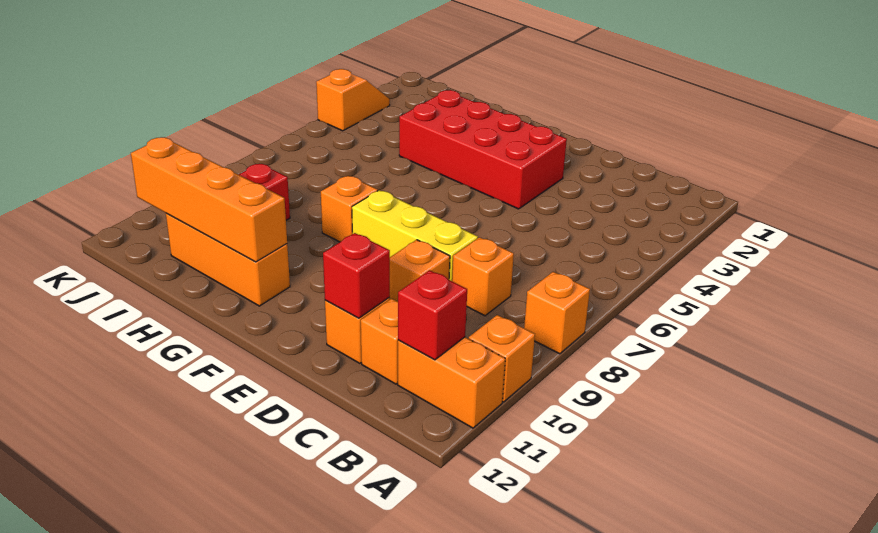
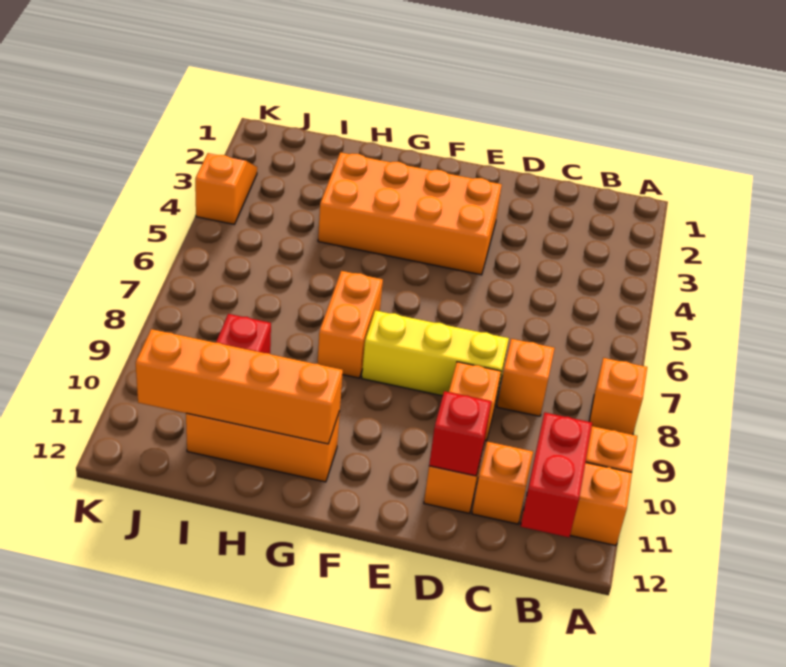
red brick B11 level 2 -> red brick B11:B12 level 2
red brick E3:H4 level 1 -> orange brick E3:H4 level 1
orange brick G8 level 1 -> orange brick G7:G8 level 1

